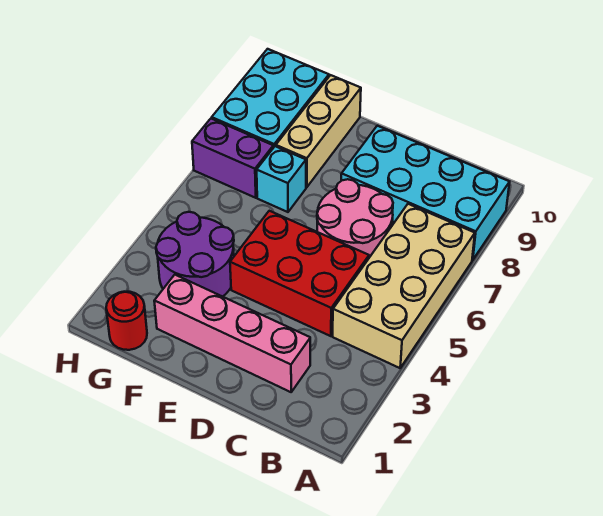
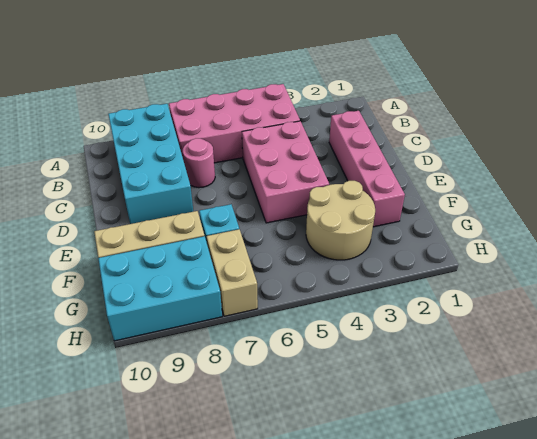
tan brick A4:B7 level 1 -> pink brick A4:B7 level 1
red brick C4:E5 level 1 -> pink brick C4:E5 level 1
pink round brick C6:D7 level 1 -> pink round brick C7 level 1
purple round brick F3:G4 level 1 -> tan round brick F3:G4 level 1
red round brick G1 level 1 -> none
purple brick G7:H7 level 1 -> tan brick G7:H7 level 1

